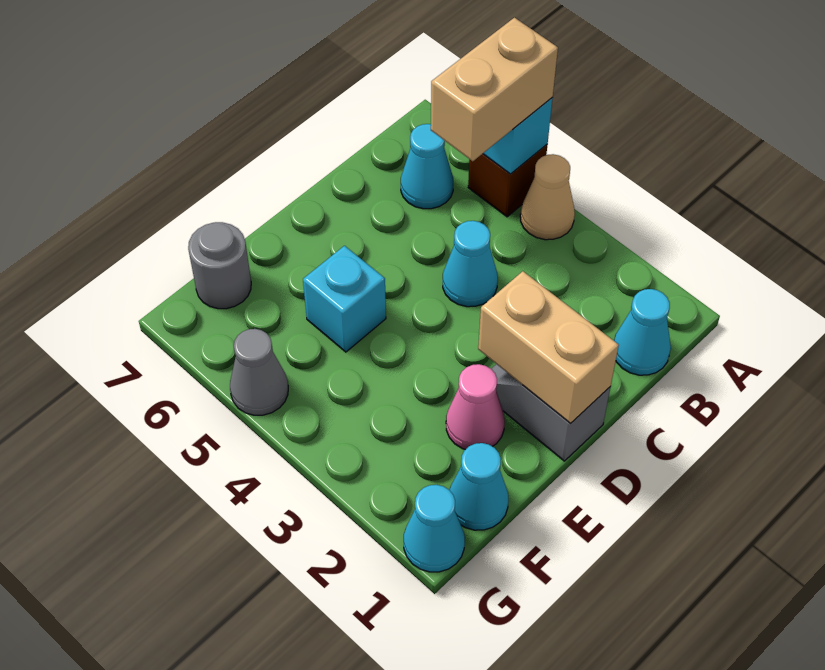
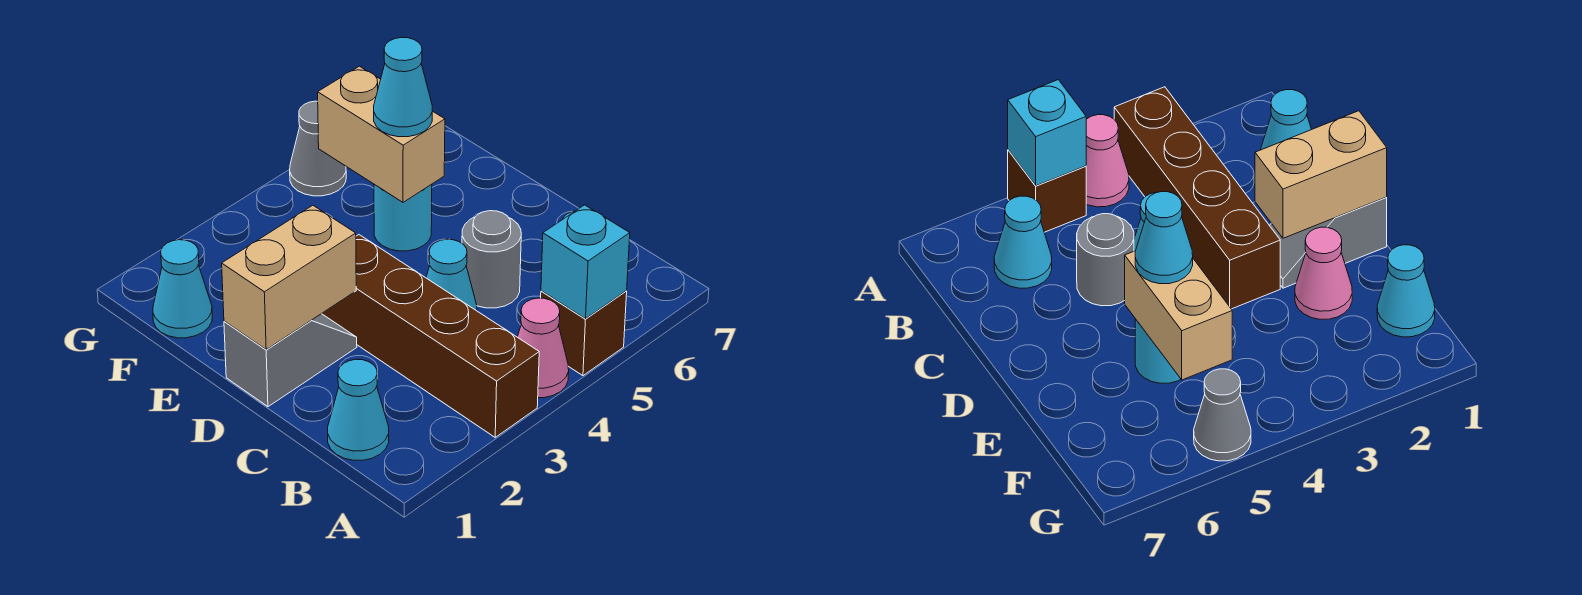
none -> brown brick A3:D3 level 1
tan cone A4 level 1 -> pink cone A4 level 1
tan brick A5:B5 level 3 -> tan brick E5:F5 level 2
cyan brick E5 level 1 -> cyan round brick E5 level 1
grey round brick F7 level 1 -> grey round brick C5 level 1
cyan cone G1 level 1 -> cyan cone E5 level 3

